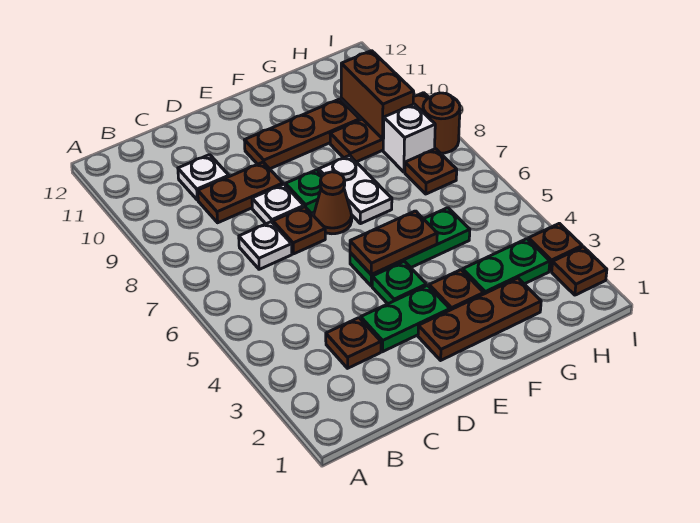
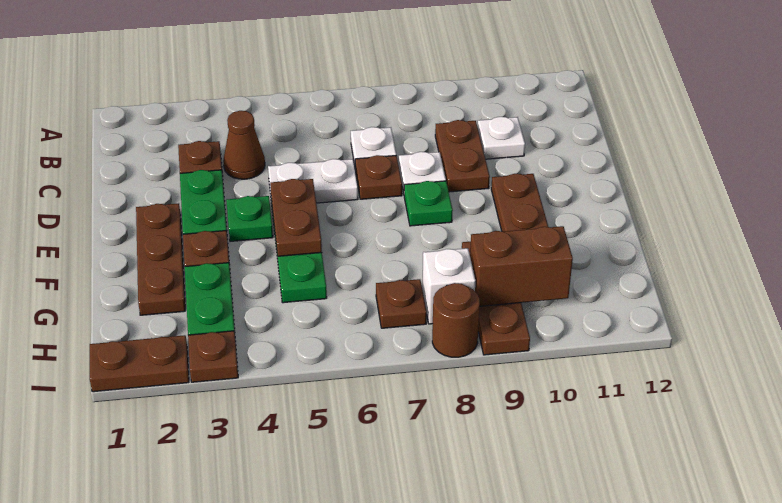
brown cone E7 level 1 -> brown cone C4 level 1
white plate F7:F8 level 1 -> white plate D5:D6 level 1
brown plate I2 level 1 -> brown plate I1:I2 level 1

